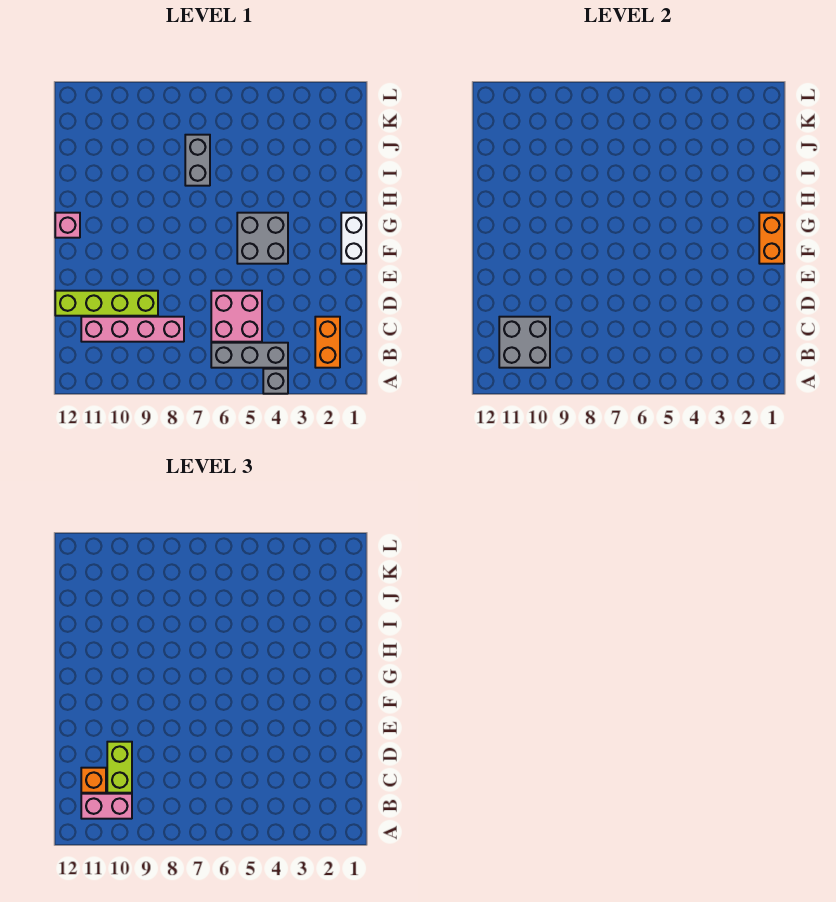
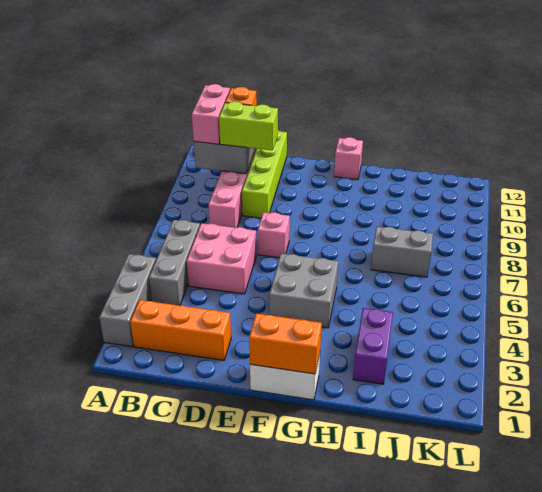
grey brick A4 level 1 -> grey brick A2:A4 level 1
orange brick B2:C2 level 1 -> orange brick B2:D2 level 1
none -> pink brick E7 level 1
none -> purple brick I2:I3 level 1

